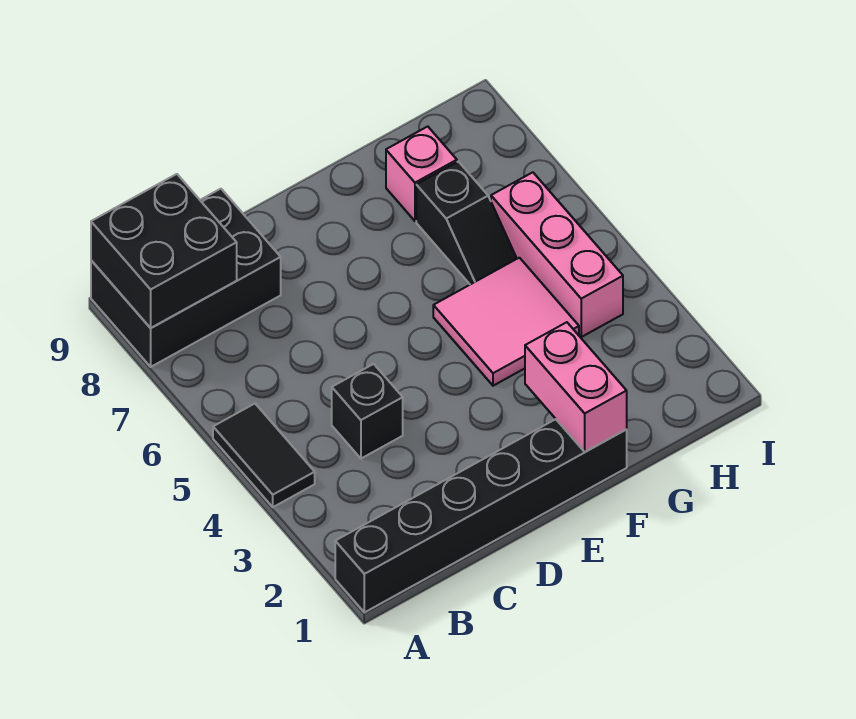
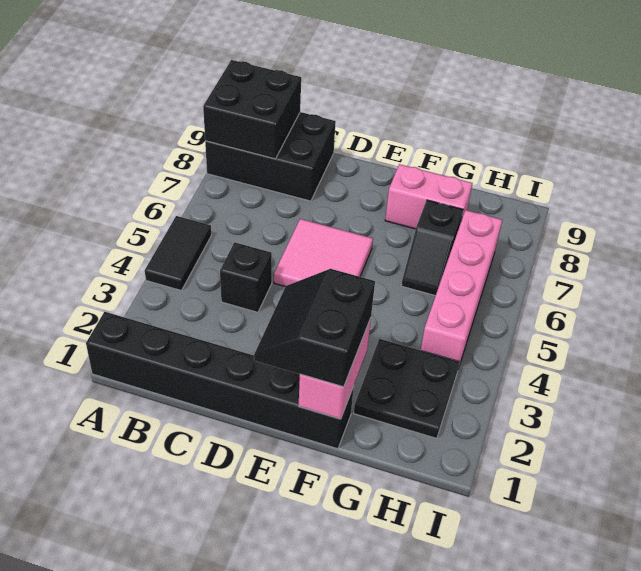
none -> black slope E1:F2 level 3 top F
pink tile F4:G5 level 1 -> pink tile D5:E6 level 1
none -> black plate G2:H3 level 1
pink brick G8 level 1 -> pink brick F8:G8 level 1
pink brick H4:H6 level 1 -> pink brick H4:H7 level 1

